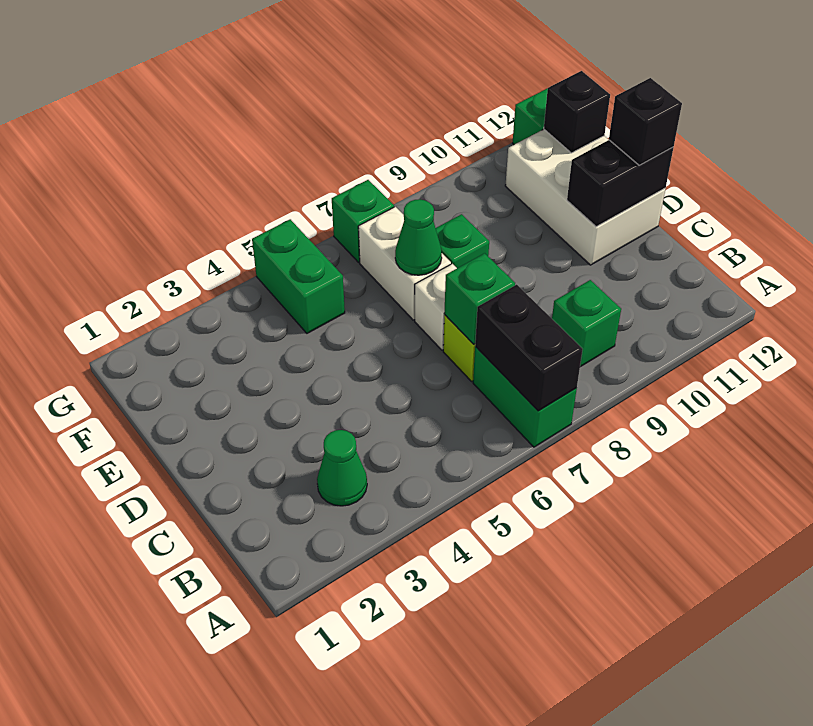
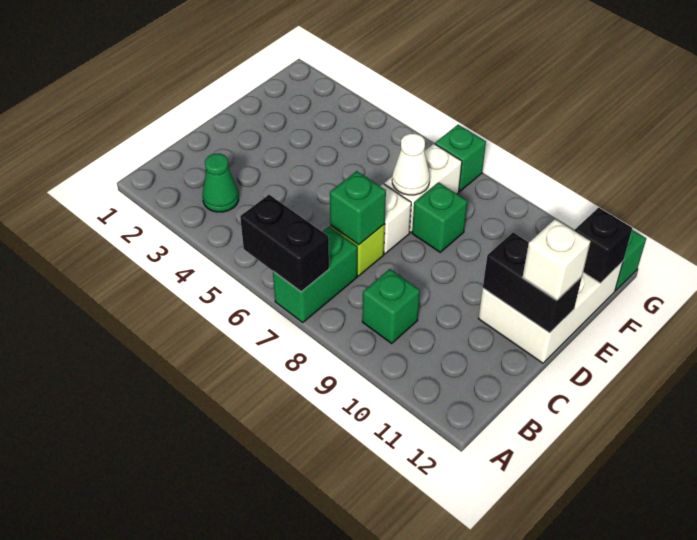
black brick A7:B7 level 2 -> black brick A6:A7 level 2
black brick D12 level 3 -> white brick D12 level 3
green cone E7 level 2 -> white cone E7 level 2
green brick F5:G5 level 1 -> none

